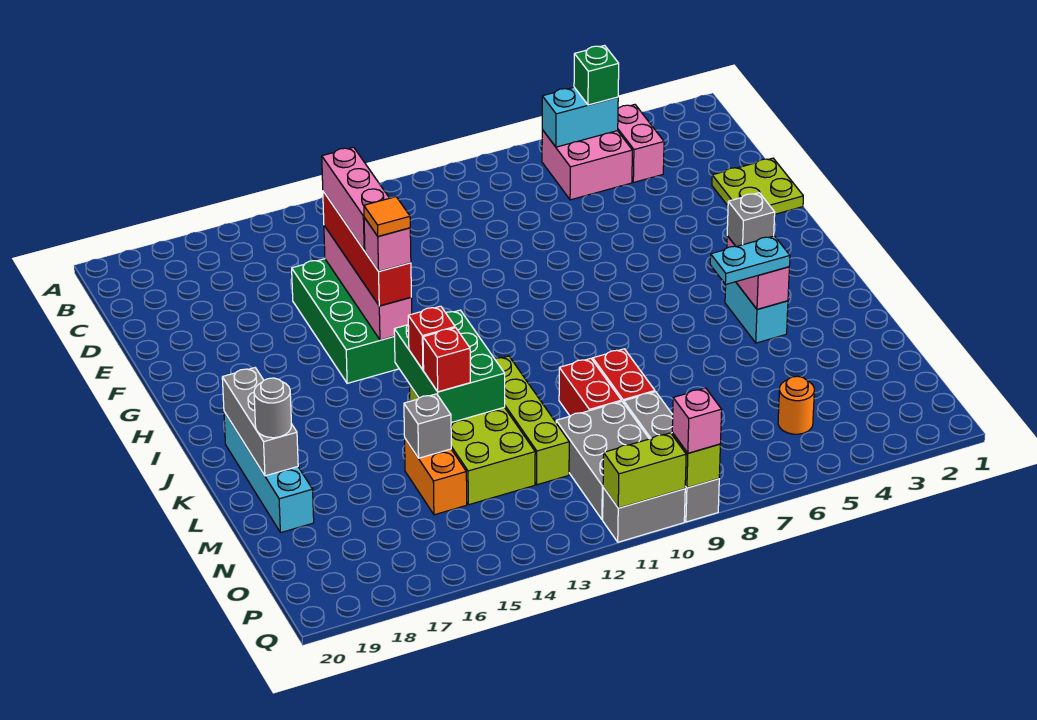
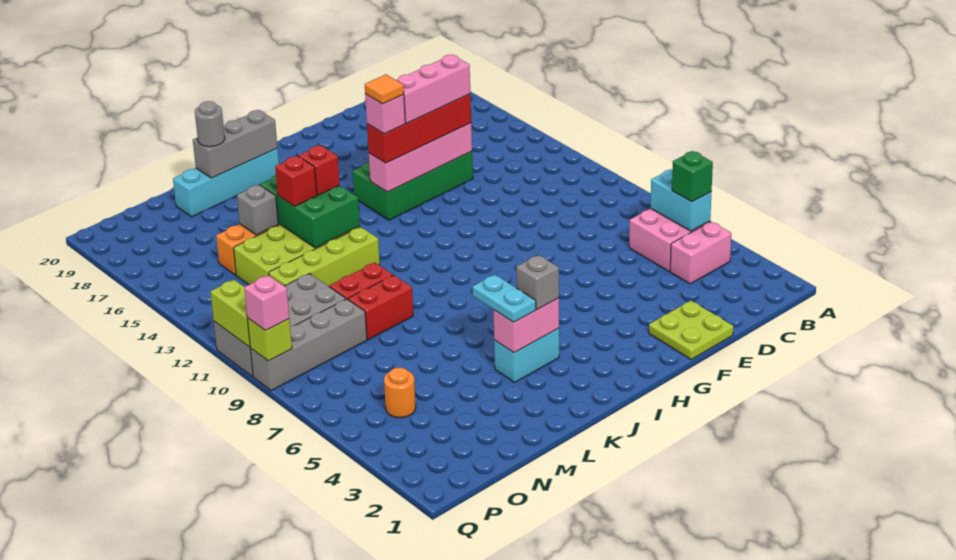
green brick J13:L14 level 2 -> green brick K13:L15 level 2

